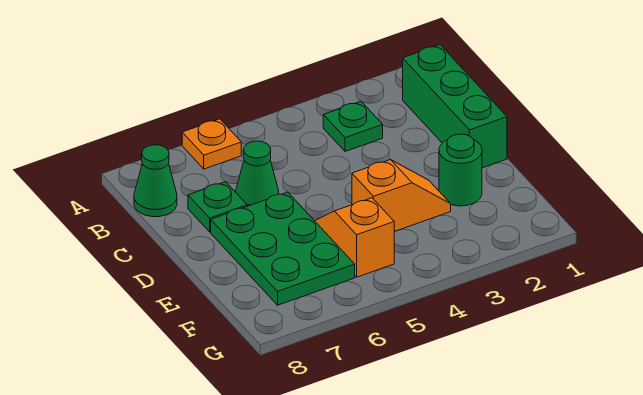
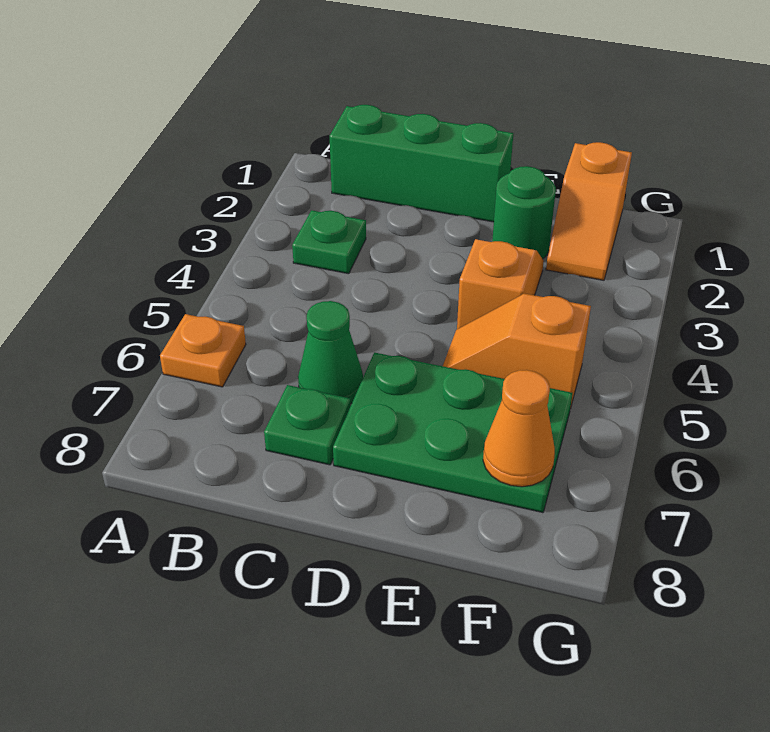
green cone B8 level 1 -> none
none -> orange slope F1:F2 level 1 top 1
none -> orange cone F7 level 2

